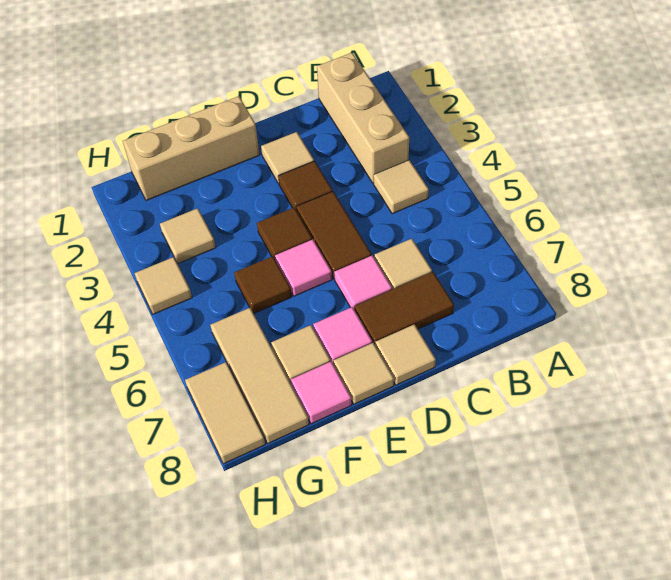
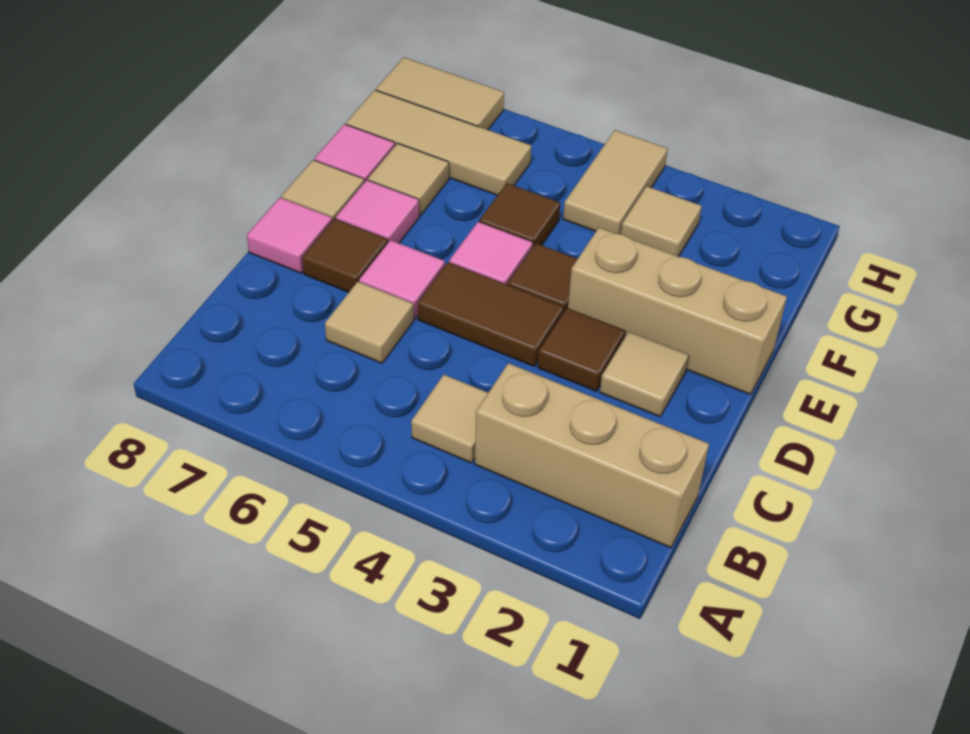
brown tile C7:D7 level 1 -> brown tile D7 level 1
tan tile D8 level 1 -> pink tile D8 level 1
tan brick E1:G1 level 1 -> tan brick E1:E3 level 1
tan tile H4 level 1 -> tan tile G4:H4 level 1

